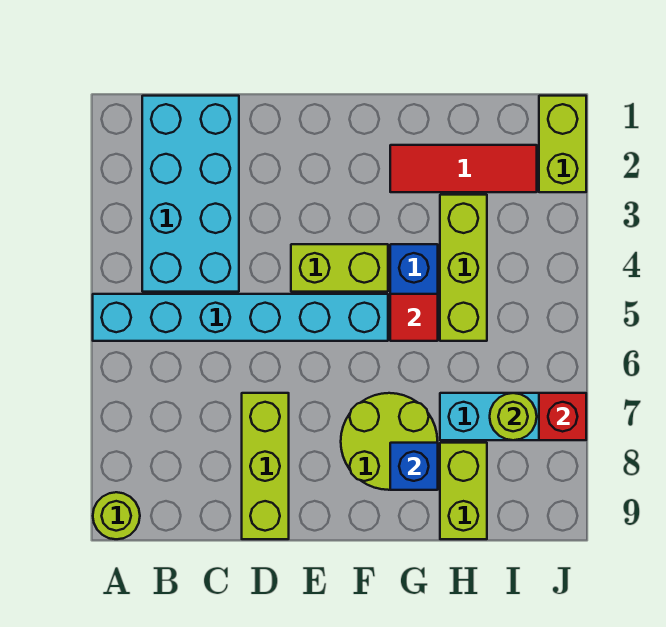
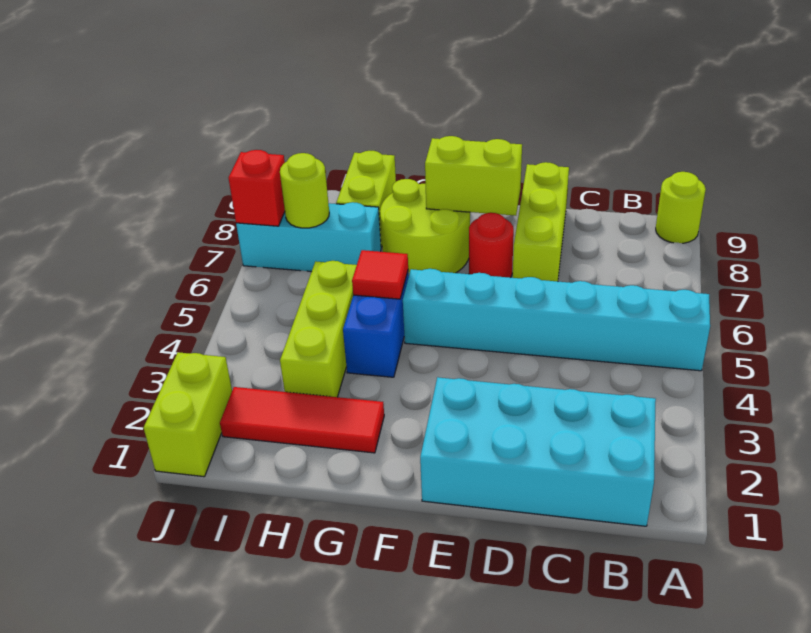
cyan brick B1:C4 level 1 -> cyan brick B1:E2 level 1
lime brick E4:F4 level 1 -> lime brick E8:F8 level 2
none -> red round brick E7 level 1
blue brick G8 level 2 -> none

